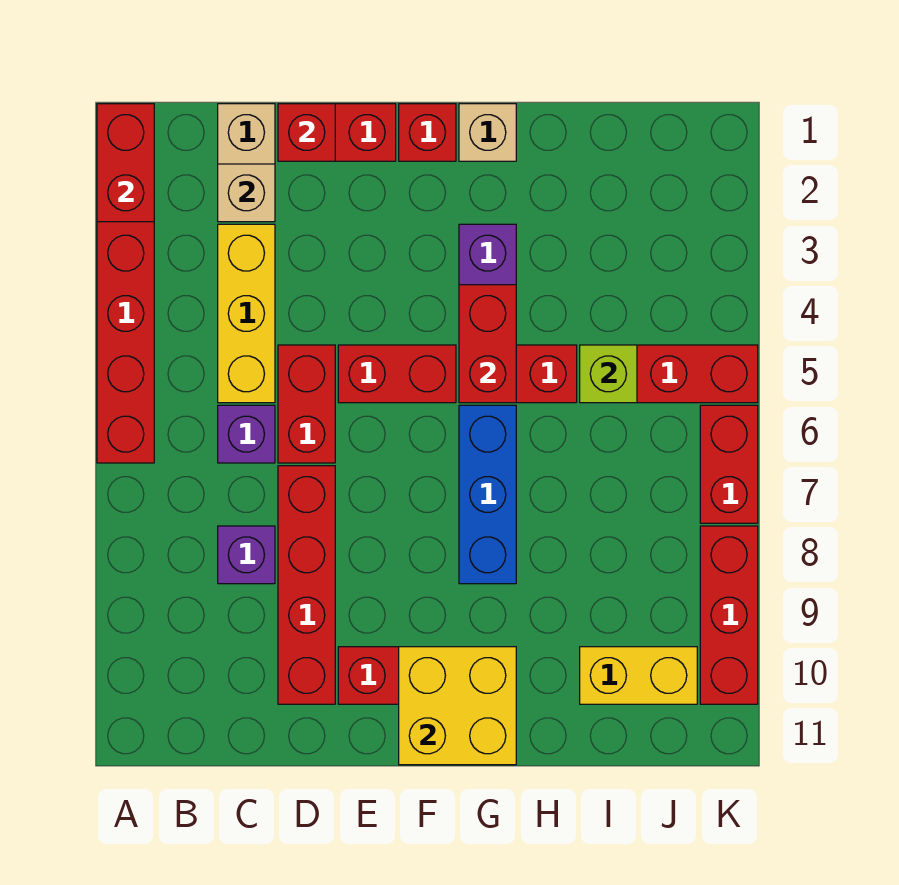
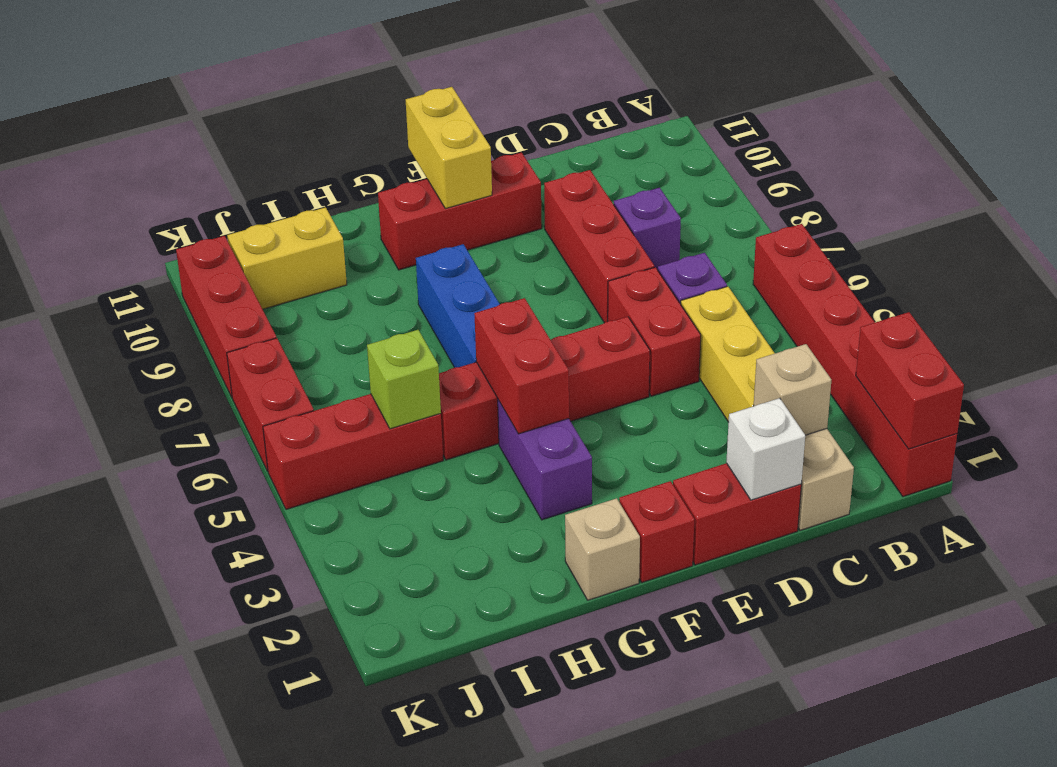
red brick D1 level 2 -> white brick D1 level 2
red brick D7:D10 level 1 -> red brick D7:D9 level 1
yellow brick F10:G11 level 2 -> yellow brick F10:F11 level 2

